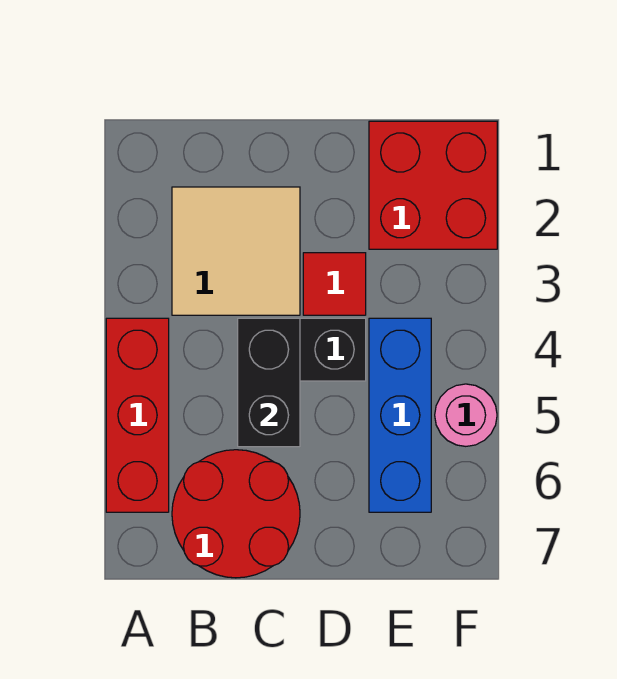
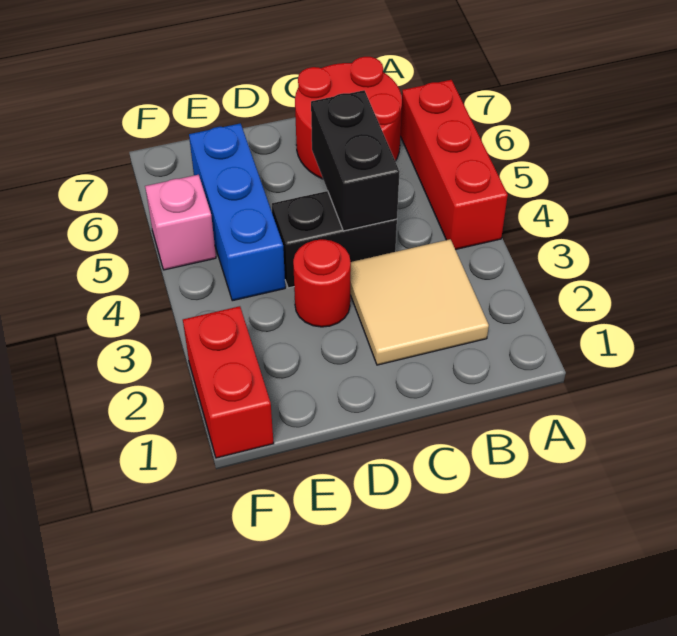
red tile D3 level 1 -> red round brick D3 level 1
red brick E1:F2 level 1 -> red brick F1:F2 level 1
pink round brick F5 level 1 -> pink brick F5 level 1

